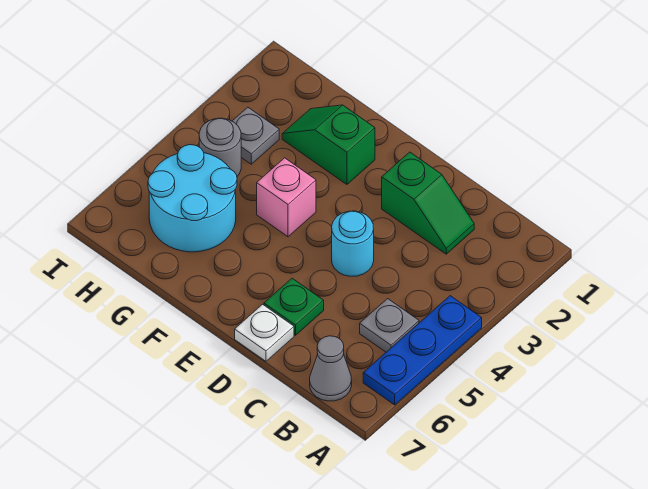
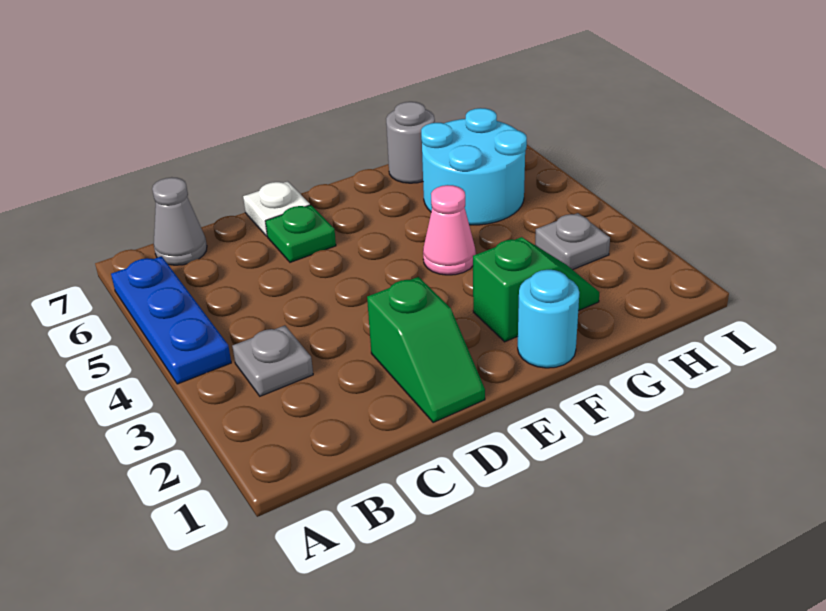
grey plate B5 level 1 -> grey plate B3 level 1
green slope C2:D2 level 1 top D -> green slope D1:D2 level 1 top 2
cyan round brick D4 level 1 -> cyan round brick F1 level 1
pink brick F4 level 1 -> pink cone F4 level 1
grey round brick H4 level 1 -> grey round brick G7 level 1

